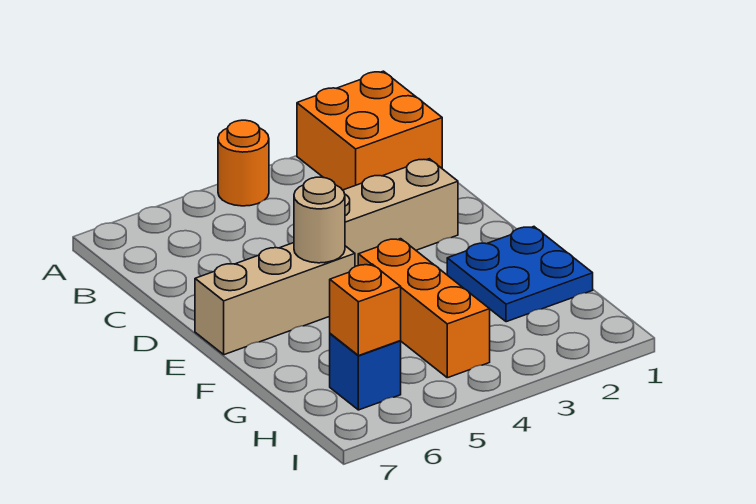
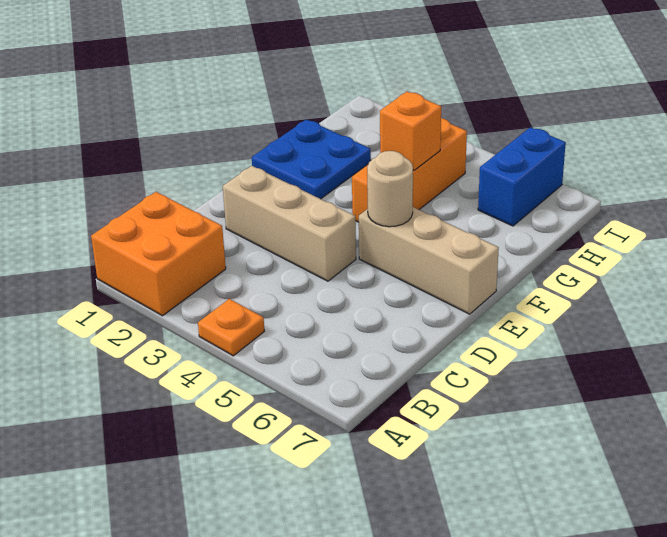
orange round brick A4 level 1 -> orange plate A4 level 1
blue brick H6 level 1 -> blue brick H6:I6 level 1
orange brick H6 level 2 -> orange brick G4 level 2

